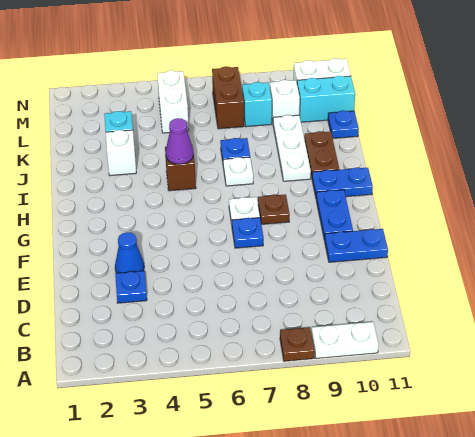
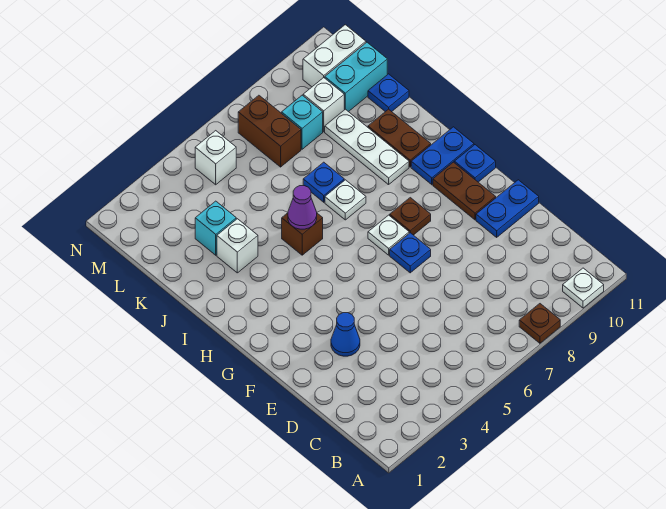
white plate A9:A10 level 1 -> white plate A10 level 1
blue plate D3 level 1 -> blue plate G11 level 1
blue plate F10:G10 level 1 -> brown plate F10:G10 level 1
white brick L5:M5 level 1 -> white brick M5 level 1

